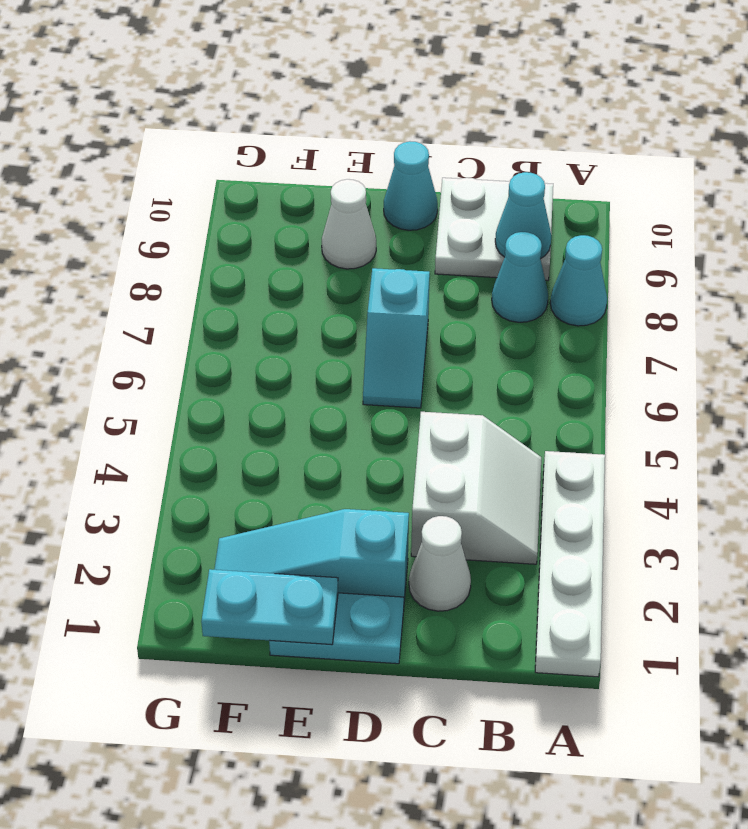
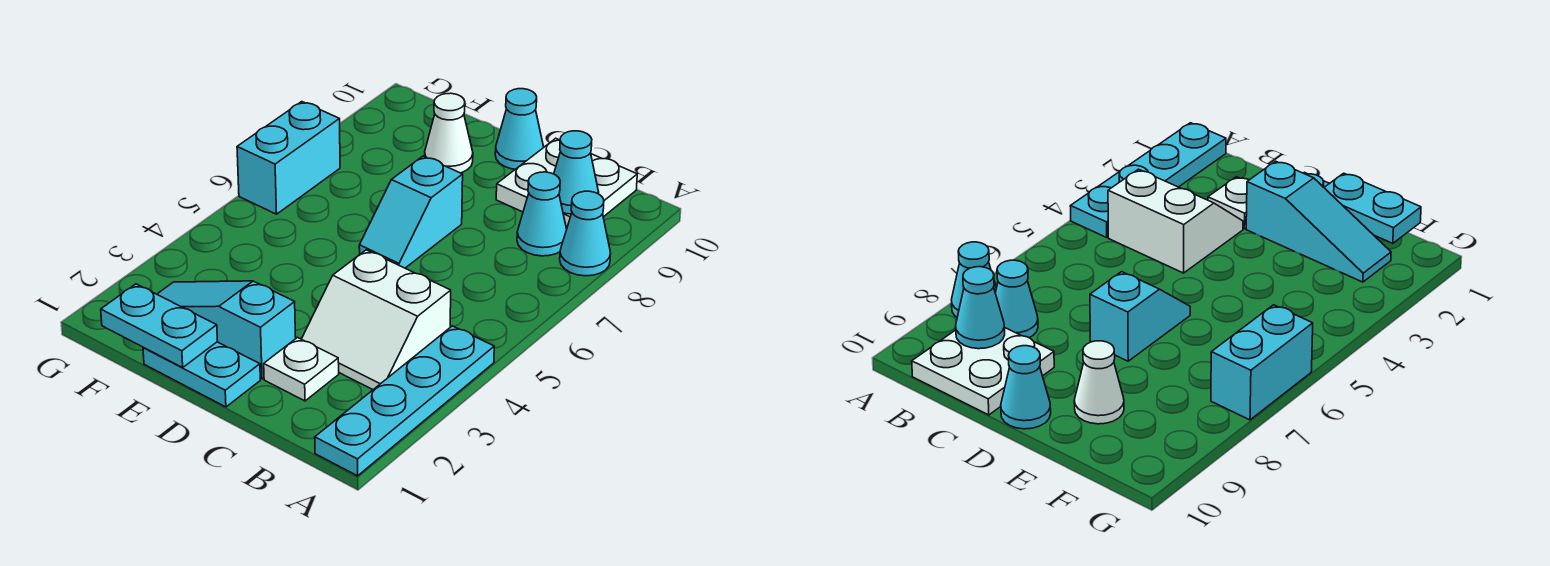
white plate A1:A4 level 1 -> cyan plate A1:A4 level 1
white slope B3:C4 level 1 top C -> white slope B3:C4 level 1 top 4
white cone C2 level 1 -> white plate C2 level 1
none -> cyan brick G6:G7 level 1

